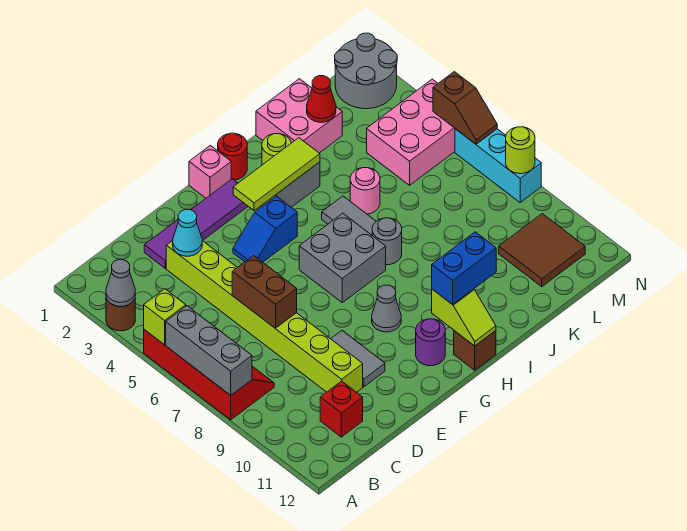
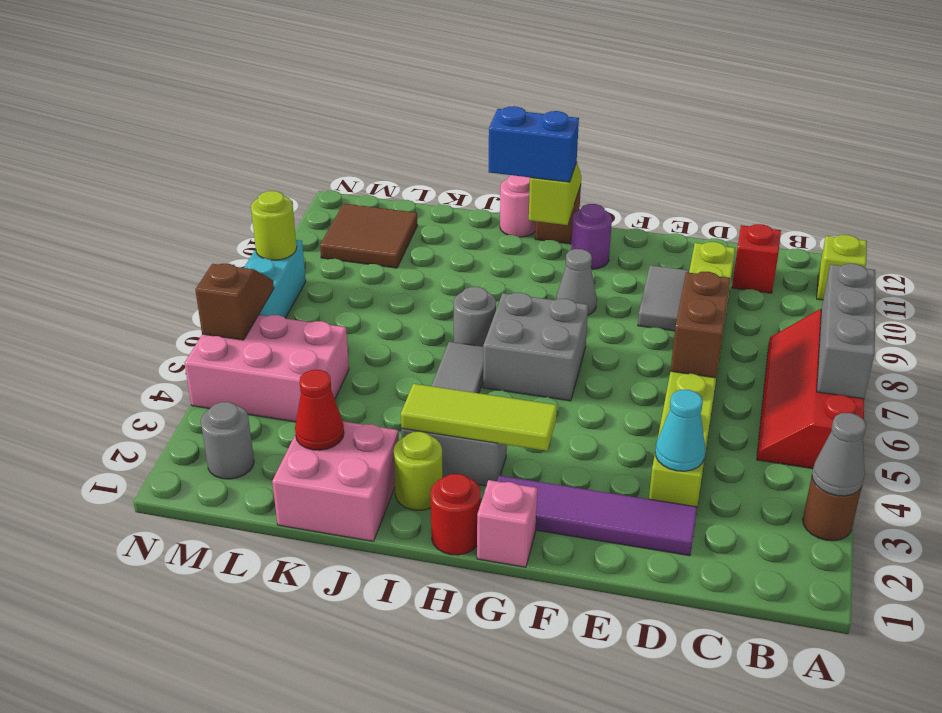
lime brick A5 level 2 -> lime brick A11 level 1
blue slope F4:G4 level 1 top G -> none
pink round brick J5 level 1 -> pink round brick I12 level 1
grey round brick M1:N2 level 1 -> grey round brick M2 level 1

